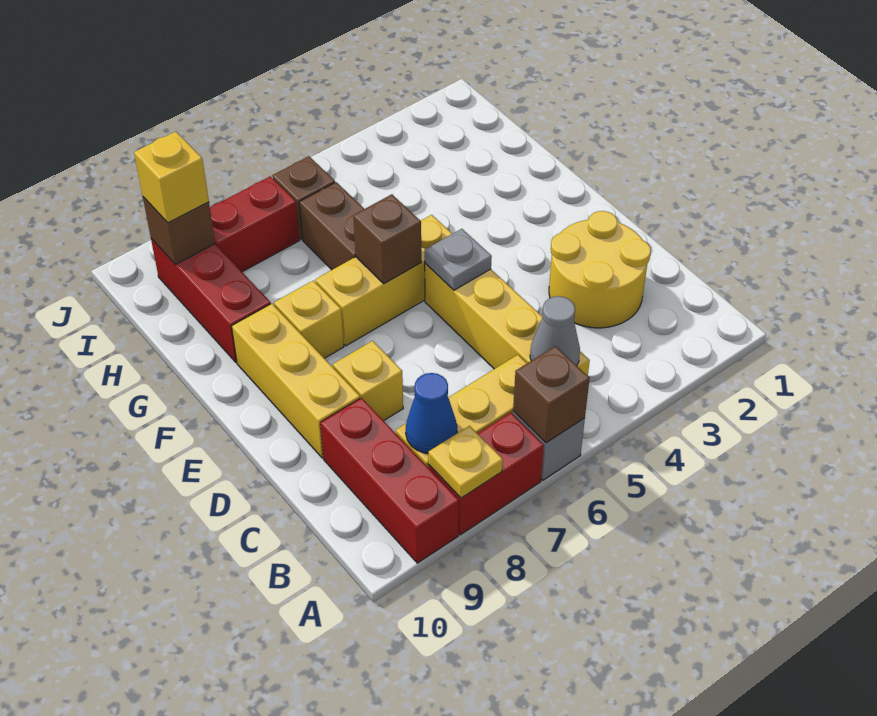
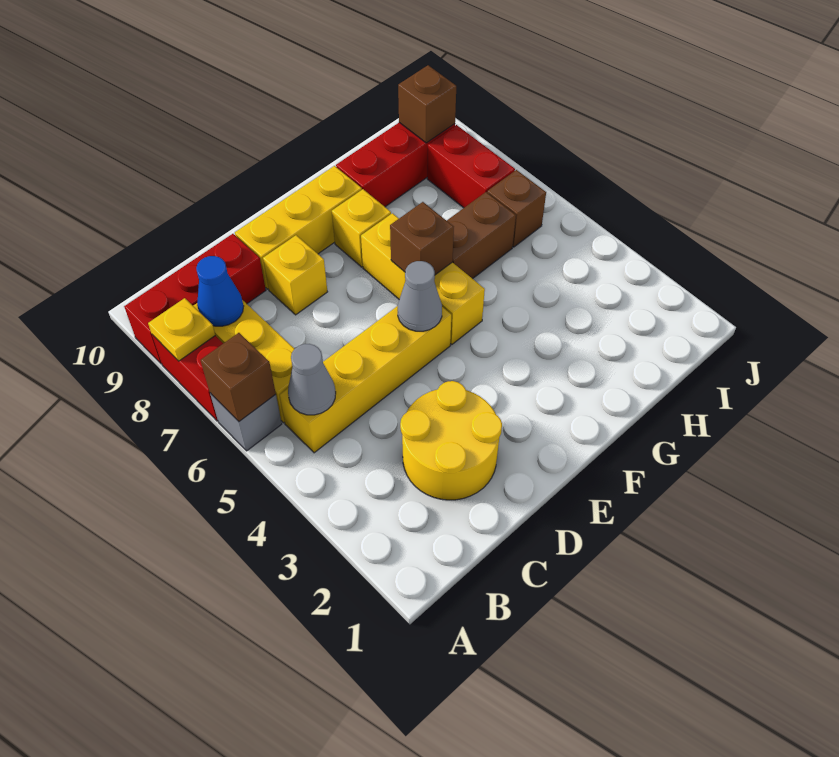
grey plate E5 level 2 -> grey cone E5 level 2
yellow brick I9 level 3 -> none

